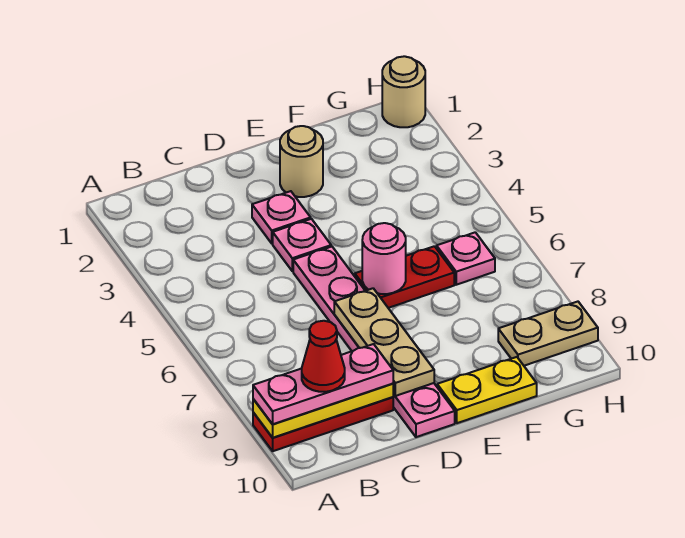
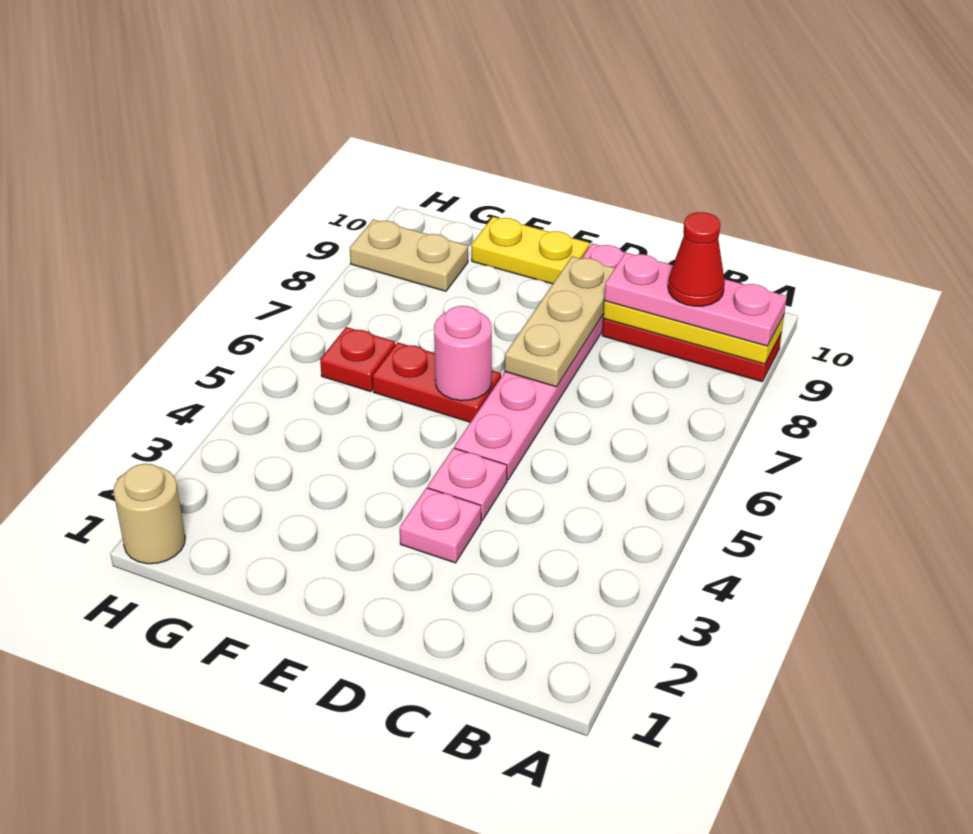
tan round brick E2 level 1 -> none
pink plate G6 level 1 -> red plate G6 level 1

